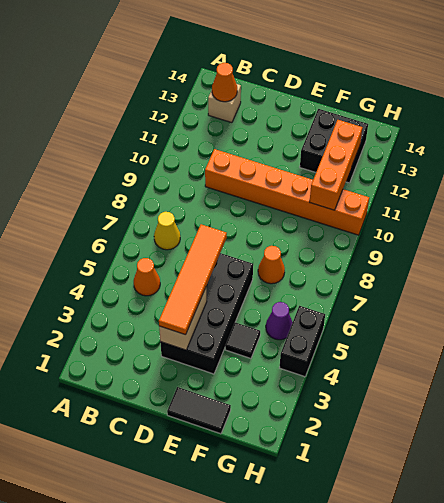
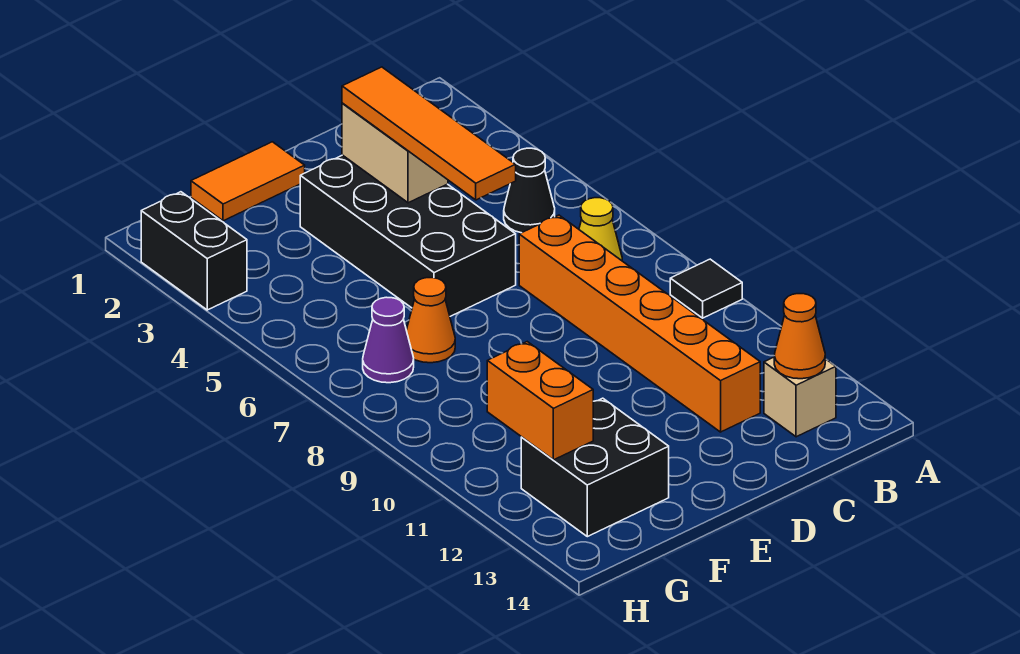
orange cone B5 level 1 -> black cone B5 level 1
orange brick C10:H10 level 1 -> orange brick C7:C12 level 1
black tile E1:F1 level 1 -> orange tile E1:F1 level 1
black tile F4 level 1 -> black tile A9 level 1
purple cone G5 level 1 -> purple cone G7 level 1
orange brick G10:G12 level 2 -> orange brick G11:G12 level 2
black brick H4:H5 level 1 -> black brick H2:H3 level 1

